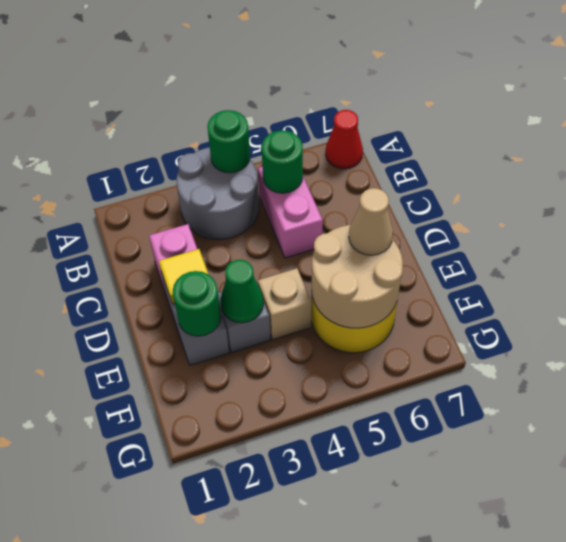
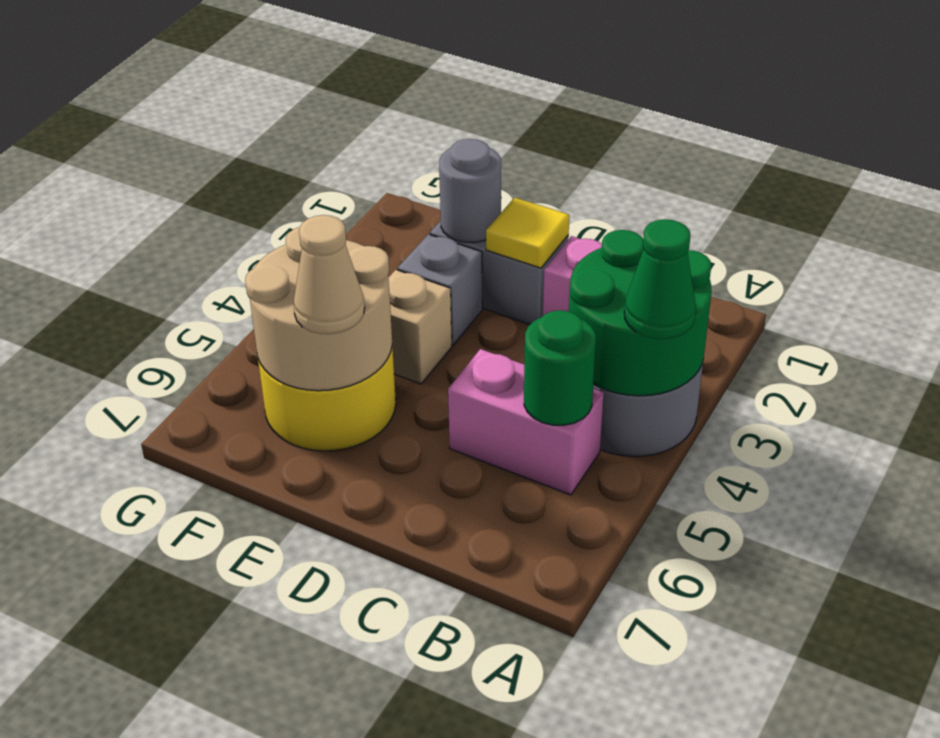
green round brick A4 level 2 -> green round brick A3:B4 level 2
red cone A7 level 1 -> none
green round brick E2 level 2 -> grey round brick E2 level 2
green cone E3 level 2 -> green cone A4 level 3

